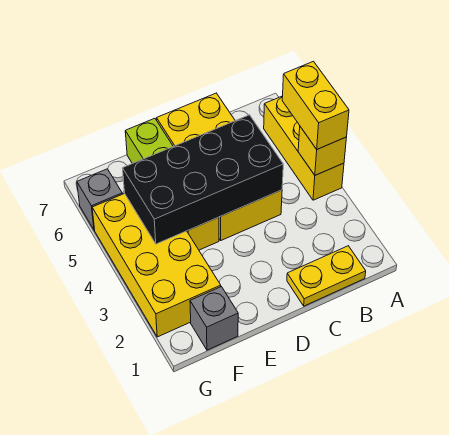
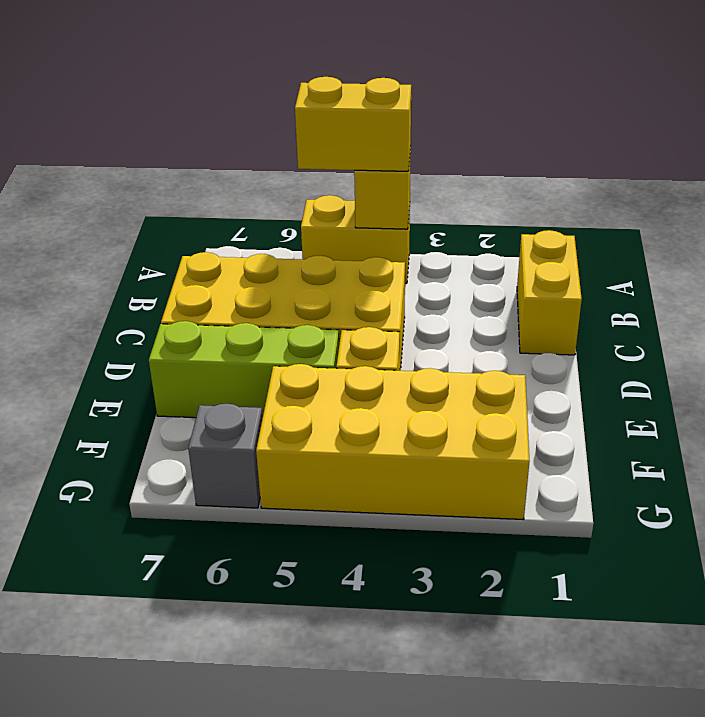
yellow brick A4:A6 level 1 -> yellow brick A4:A5 level 1
yellow plate B1:C1 level 1 -> yellow brick B1:C1 level 1
black brick C4:F5 level 2 -> none
grey brick F1 level 1 -> none

